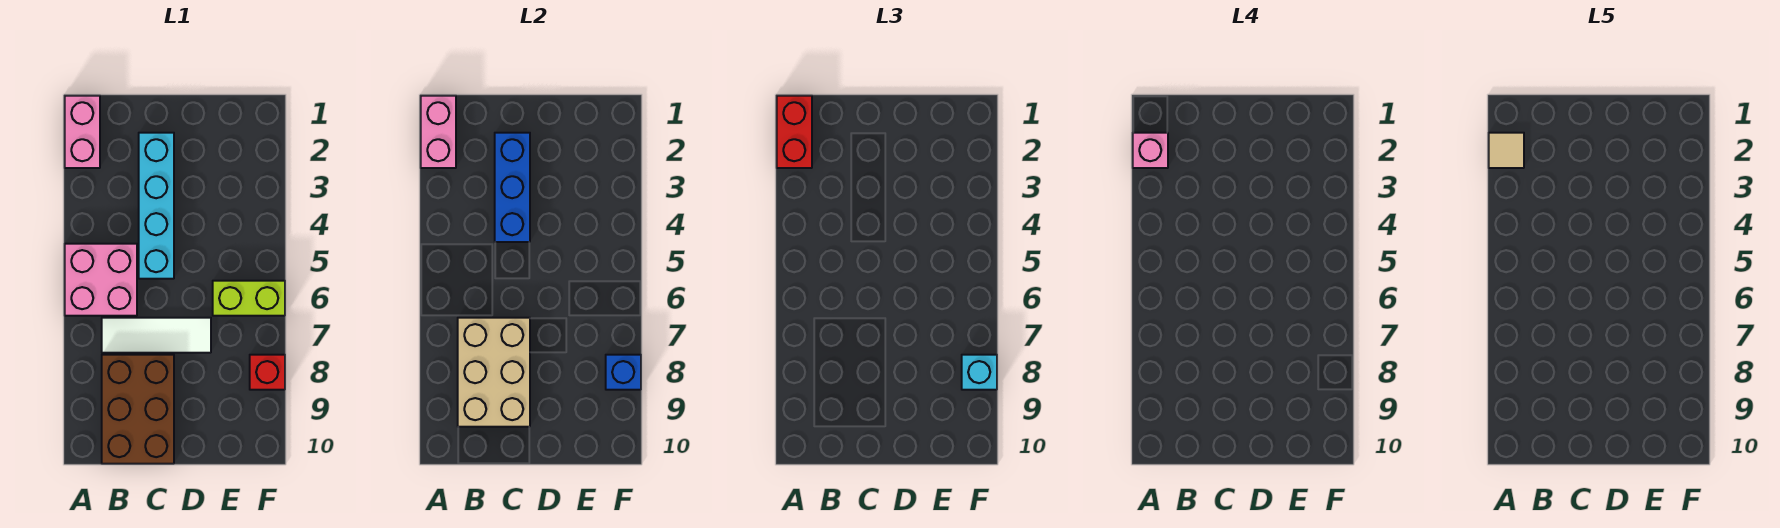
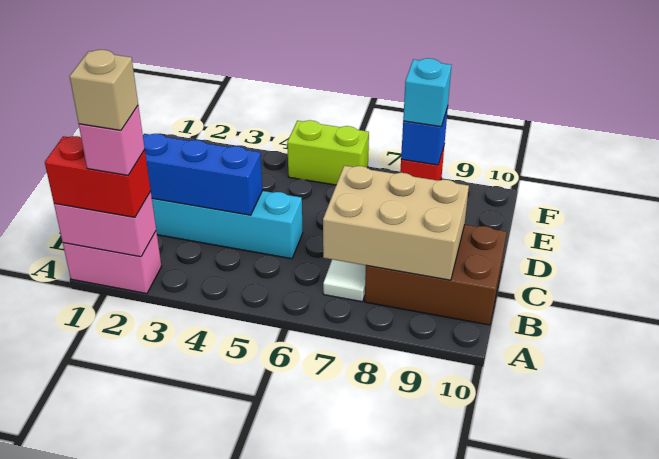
tan tile A2 level 5 -> tan brick A2 level 5
pink brick A5:B6 level 1 -> none
lime brick E6:F6 level 1 -> lime brick F5:F6 level 1

